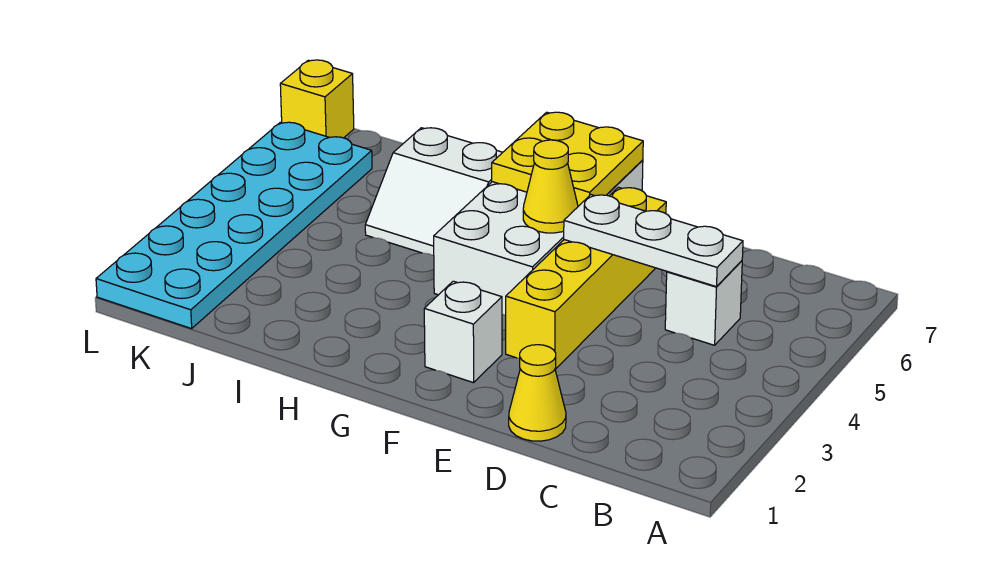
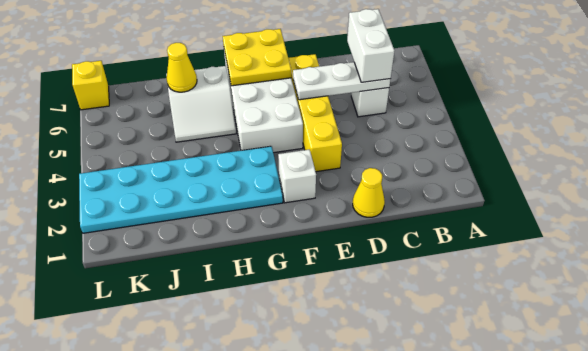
none -> white brick C5:C6 level 3
yellow cone F5 level 2 -> yellow cone I6 level 2
cyan plate K1:L6 level 1 -> cyan plate G2:L3 level 1

